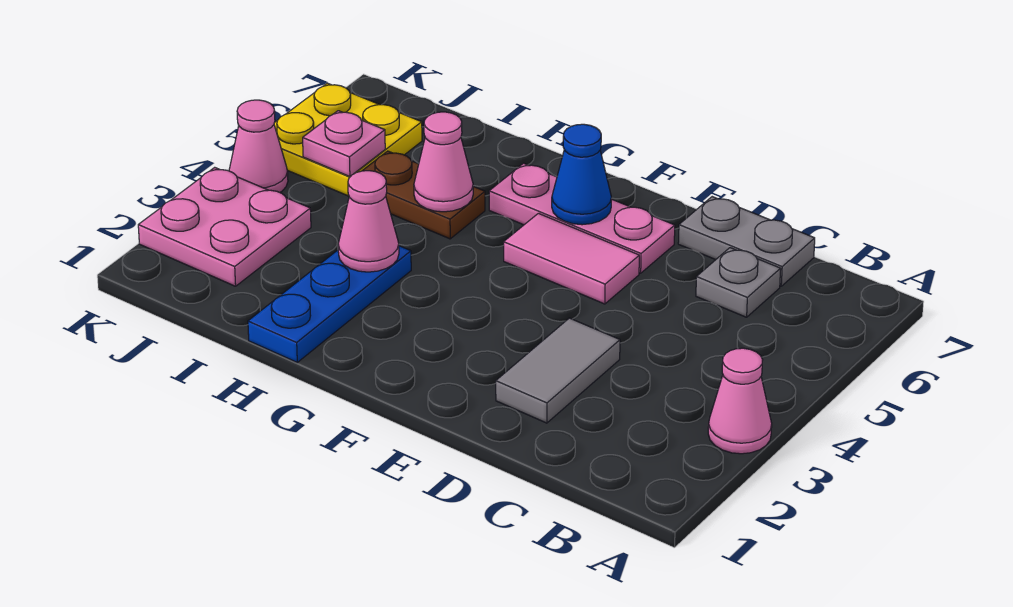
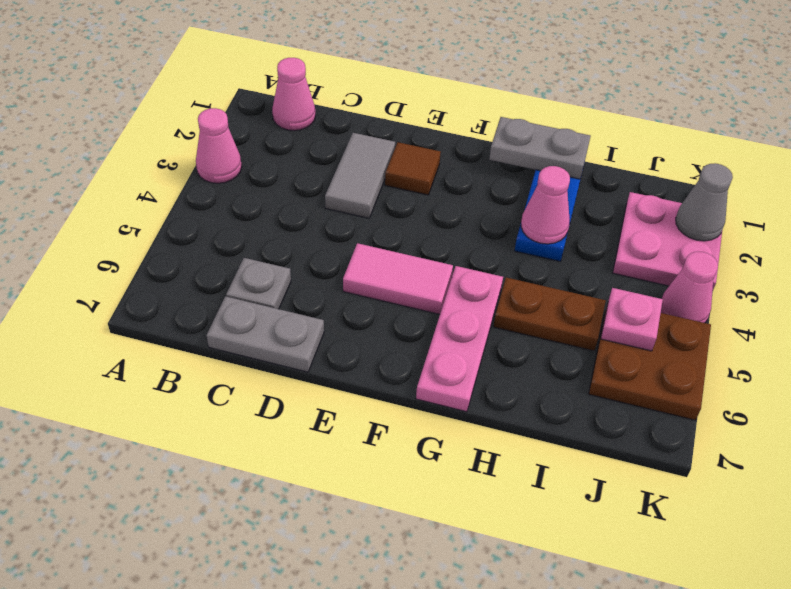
none -> brown tile E2 level 1
pink plate E6:G6 level 1 -> pink plate G5:G7 level 1
blue cone F6 level 2 -> none
none -> grey plate G1:H1 level 2
pink cone H5 level 2 -> pink cone B1 level 1
yellow plate J5:K6 level 1 -> brown plate J5:K6 level 1
none -> grey cone K2 level 2

